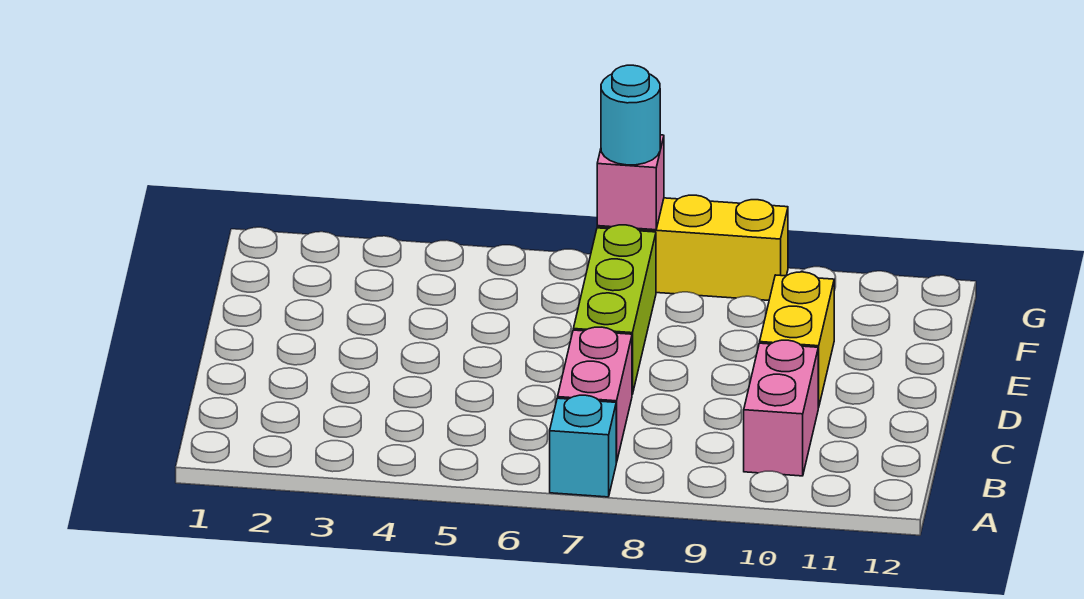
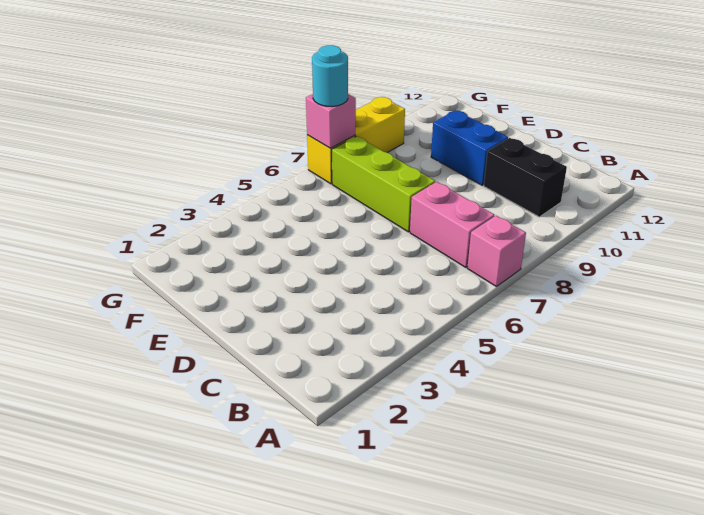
cyan brick A7 level 1 -> pink brick A7 level 1
pink brick B10:C10 level 1 -> black brick B10:C10 level 1
yellow brick D10:E10 level 1 -> blue brick D10:E10 level 1

